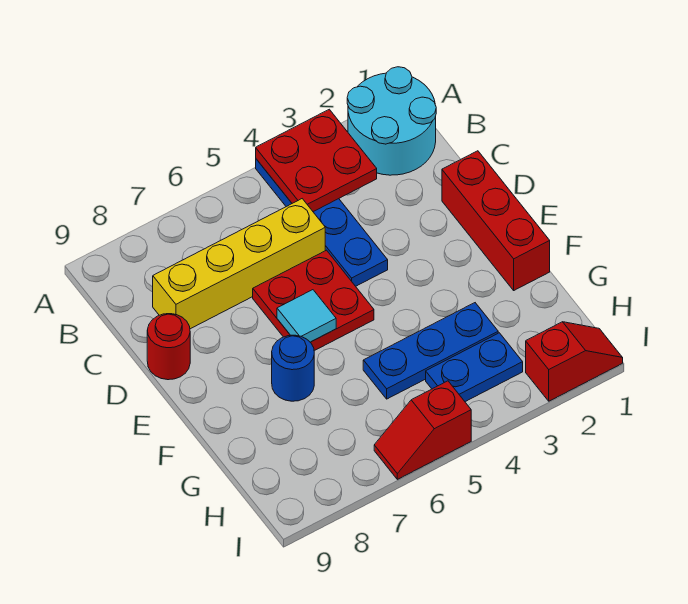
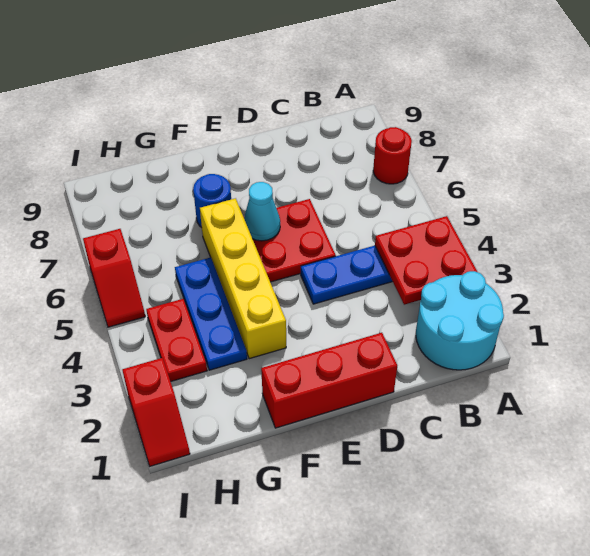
yellow brick C5:C8 level 1 -> yellow brick F3:F6 level 1
red round brick D9 level 1 -> red round brick A7 level 1
cyan tile E6 level 2 -> cyan cone E6 level 2
blue plate H3:H4 level 1 -> red plate H3:H4 level 1
red slope I5:I6 level 1 top 5 -> red slope I5:I6 level 1 top 6

